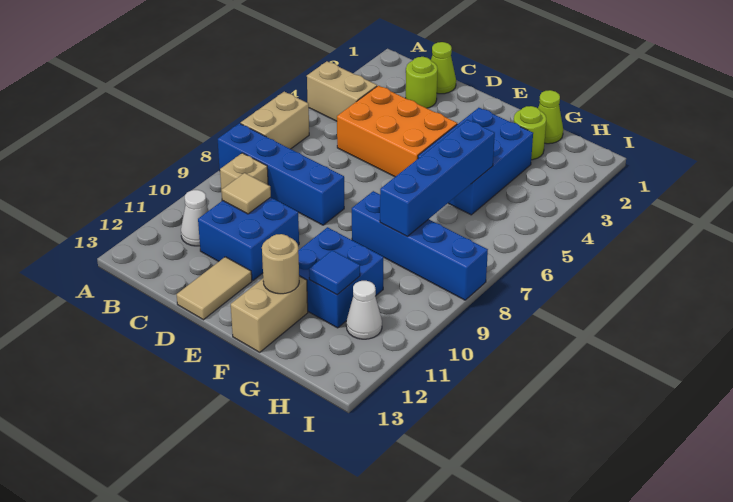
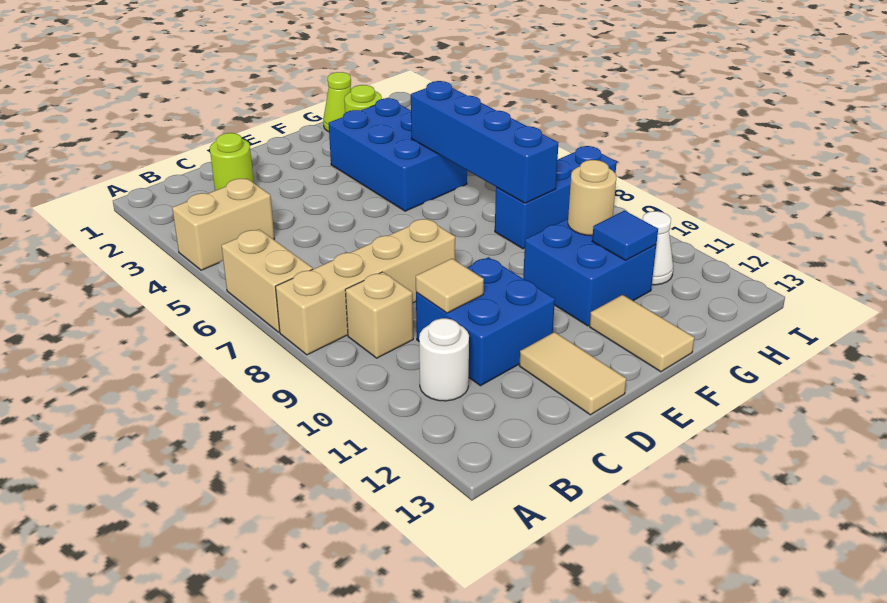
blue brick A8:D8 level 1 -> tan brick A8:D8 level 1
white cone B11 level 1 -> white round brick B11 level 1
lime cone C1 level 1 -> none
orange brick C4:E5 level 1 -> none
blue brick F8:I8 level 1 -> blue brick G8:I8 level 1
tan brick F12:F13 level 1 -> tan tile F12:F13 level 1
tan round brick F12 level 2 -> tan round brick G10 level 2

